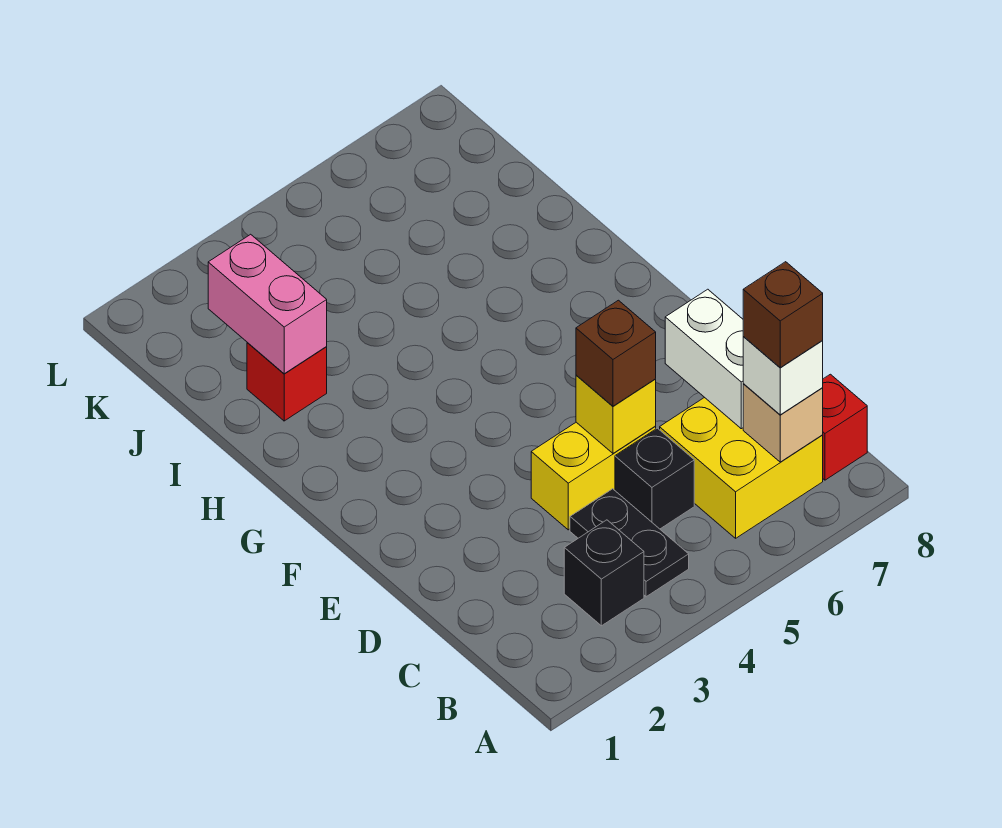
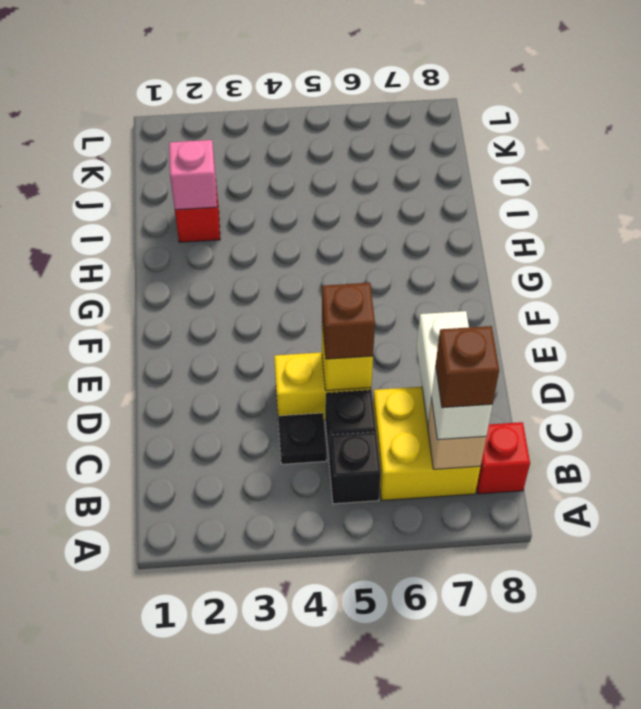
black brick B3 level 1 -> black brick B5 level 1
black plate B4:C4 level 1 -> black plate C4 level 1
pink brick I2:J2 level 2 -> pink brick I2 level 2

